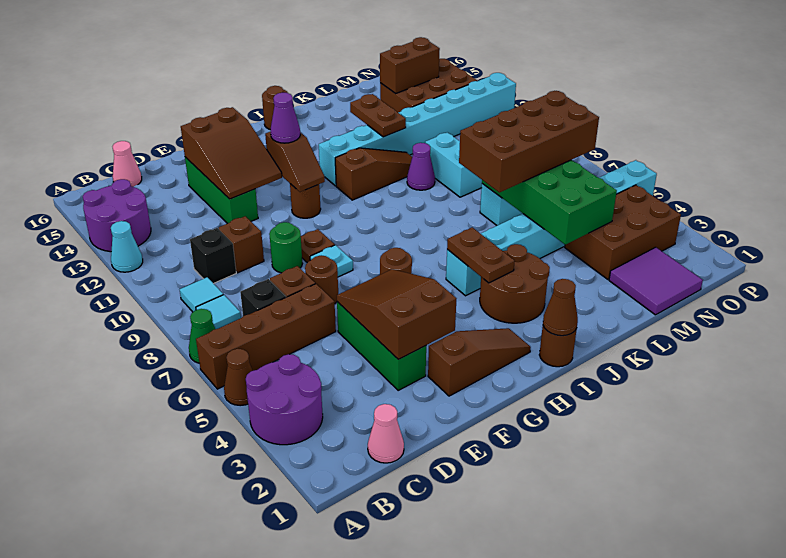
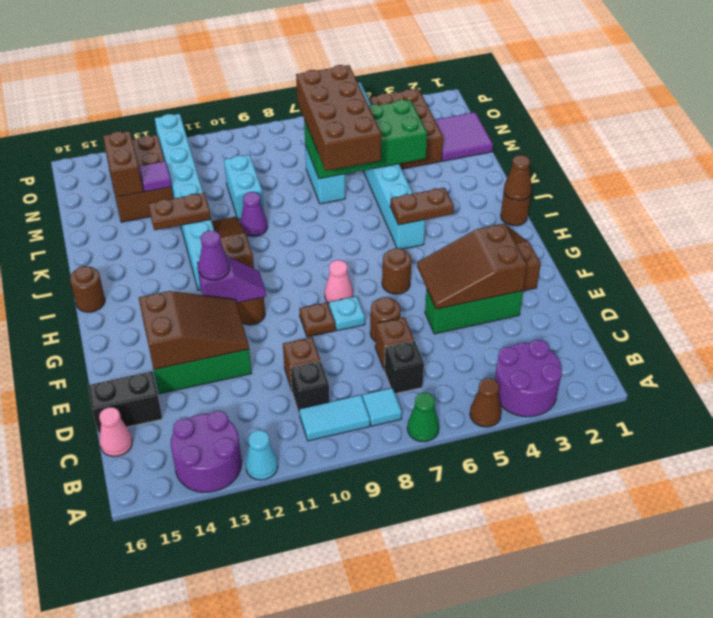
brown brick A6:D6 level 1 -> none
cyan tile B9 level 1 -> cyan tile B9:B10 level 1
pink cone C1 level 1 -> pink cone G8 level 1
none -> black brick D15:D16 level 1
green round brick E9 level 1 -> none
brown slope G11:G12 level 2 top 12 -> purple slope G11:G12 level 2 top 12
brown round brick I3:J4 level 1 -> none
cyan brick L9:L10 level 1 -> cyan brick L10:M10 level 1
none -> purple tile M13 level 2

